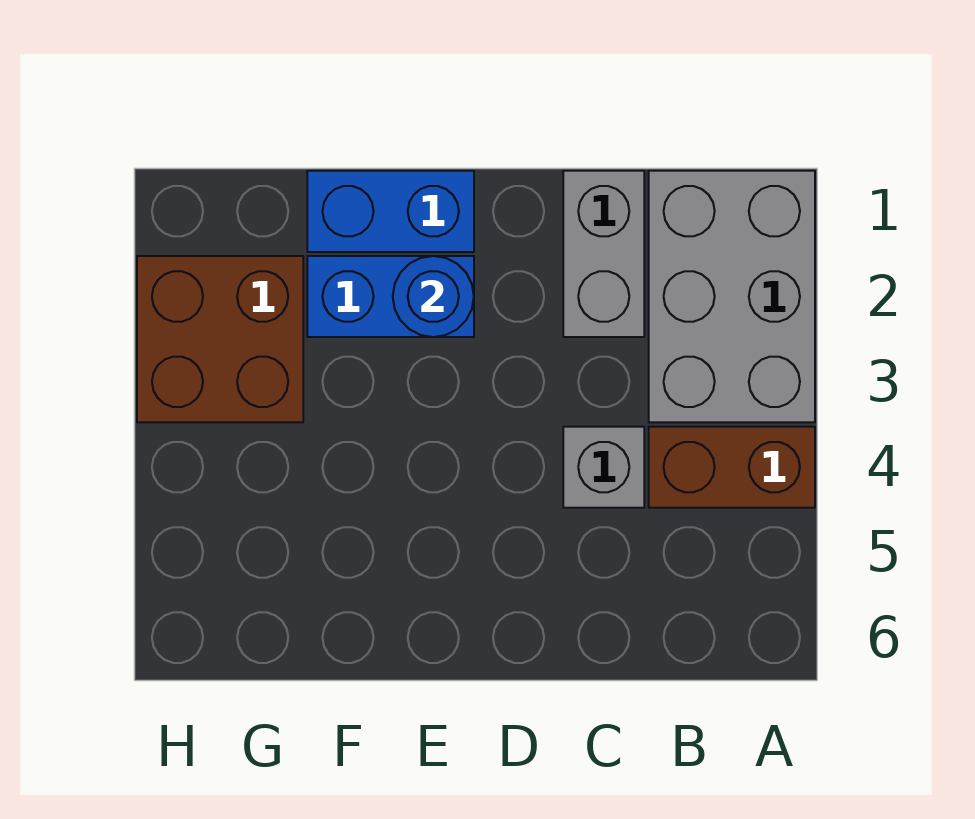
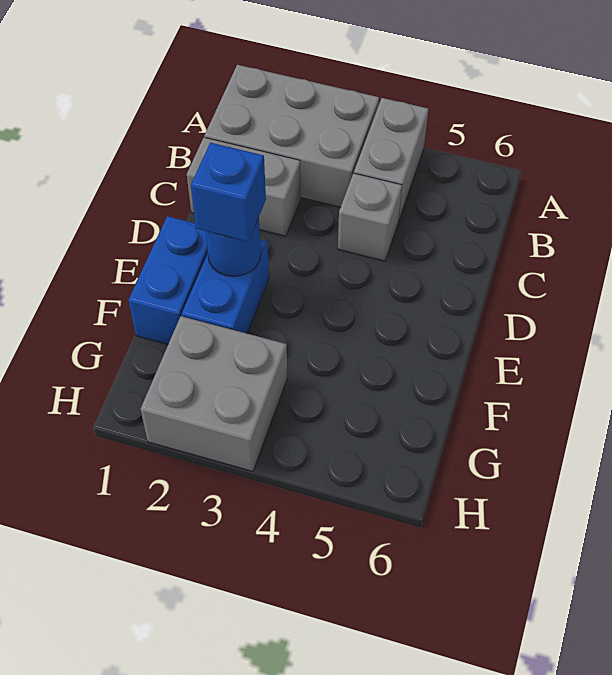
brown brick A4:B4 level 1 -> grey brick A4:B4 level 1
none -> blue brick E2 level 3
brown brick G2:H3 level 1 -> grey brick G2:H3 level 1

